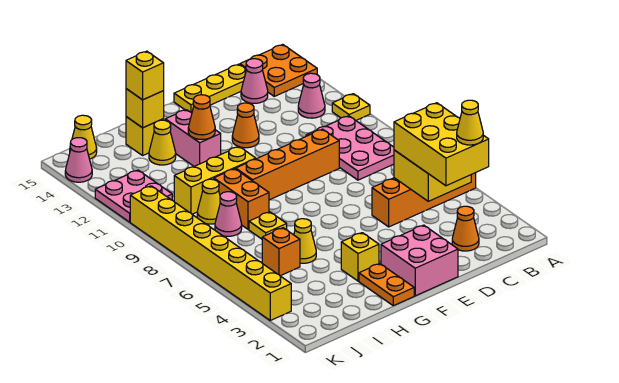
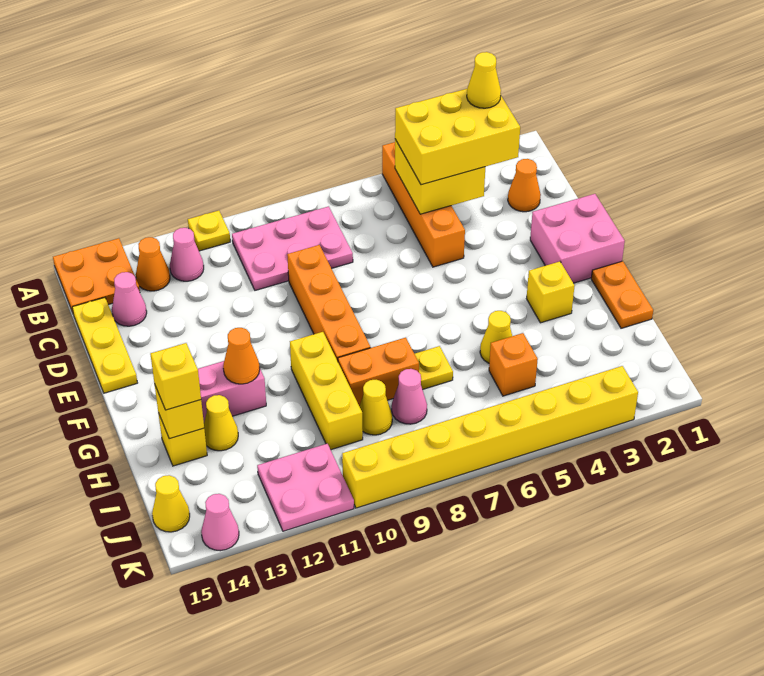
orange cone E12 level 1 -> orange cone B13 level 1
orange plate G1:G2 level 1 -> orange plate G1:H1 level 1

